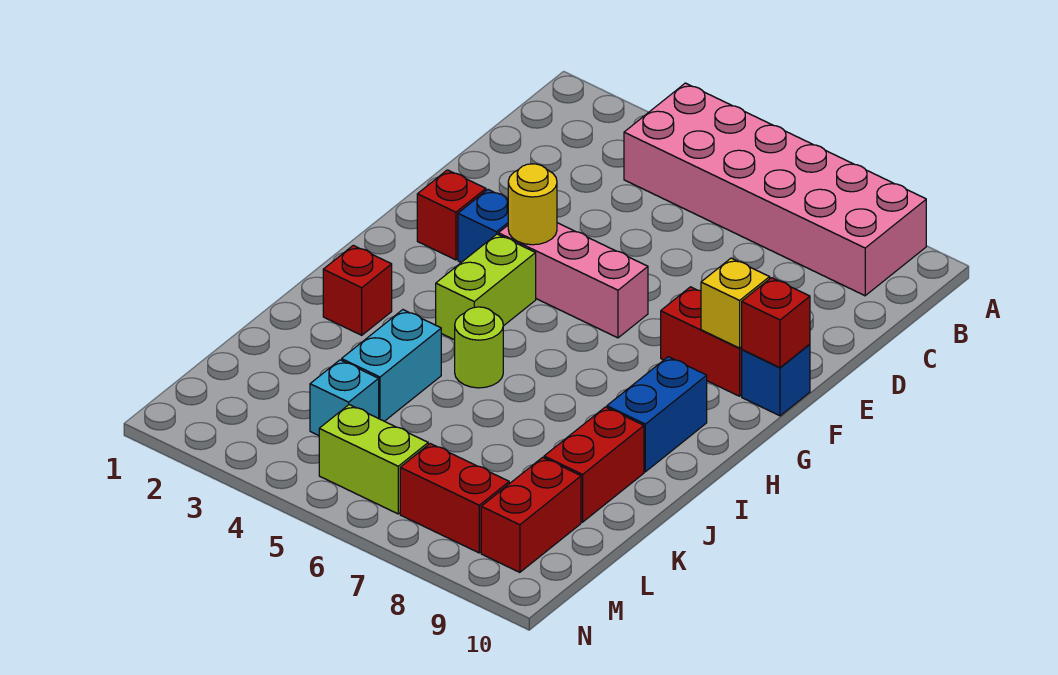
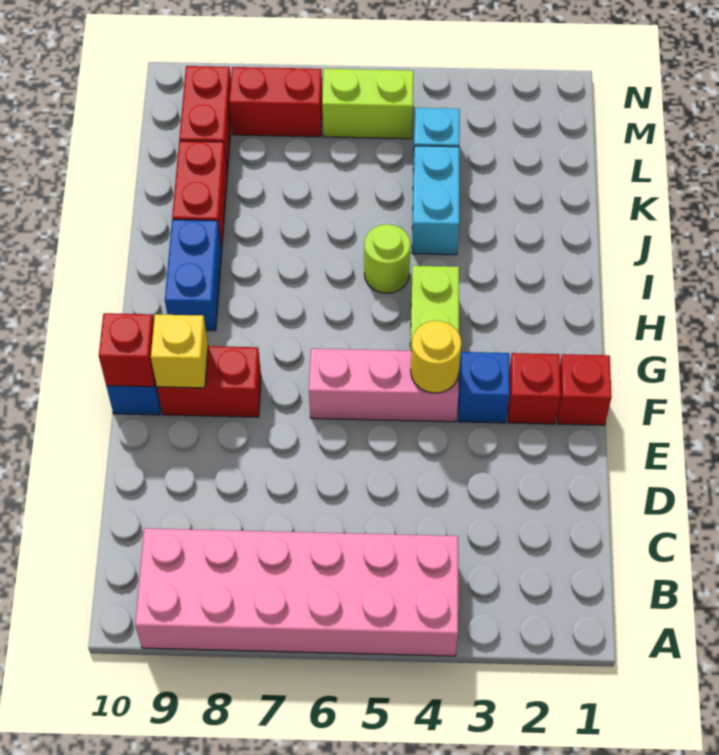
red brick I2 level 1 -> red brick F1 level 1

